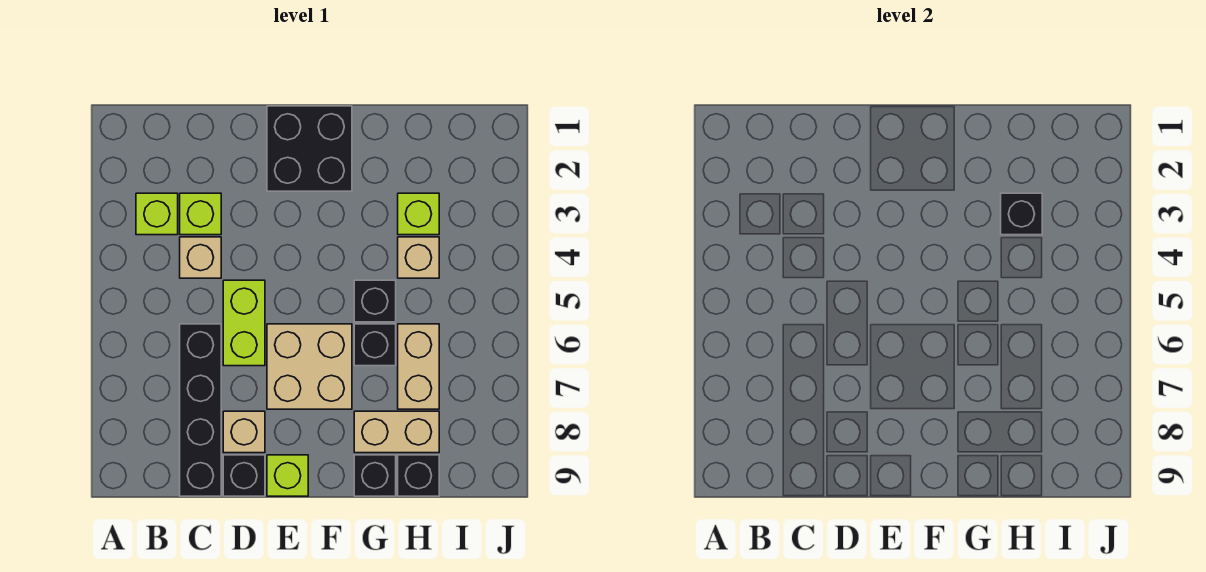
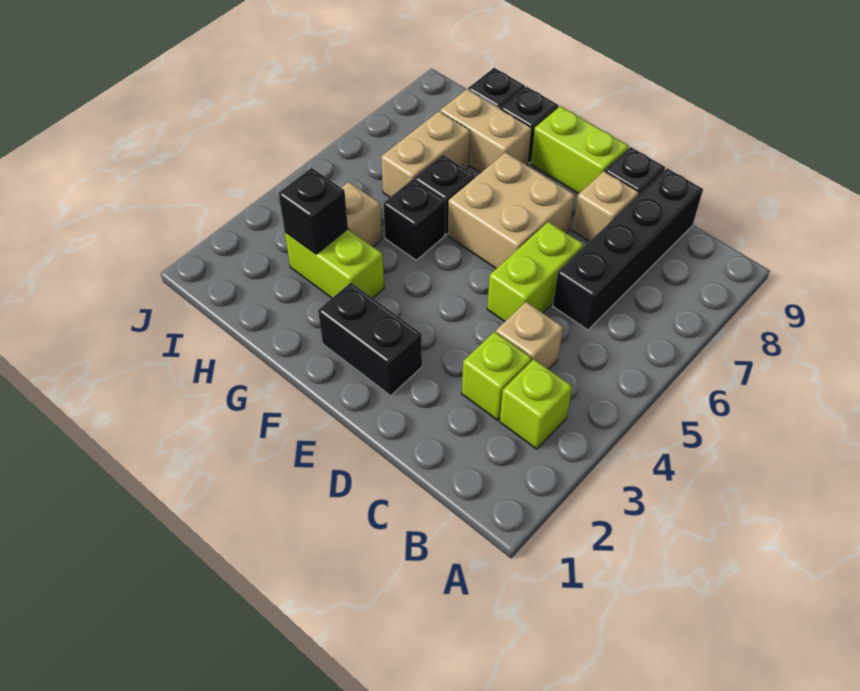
black brick E1:F2 level 1 -> black brick E2:F2 level 1
lime brick E9 level 1 -> lime brick E9:F9 level 1
lime brick H3 level 1 -> lime brick G3:H3 level 1

